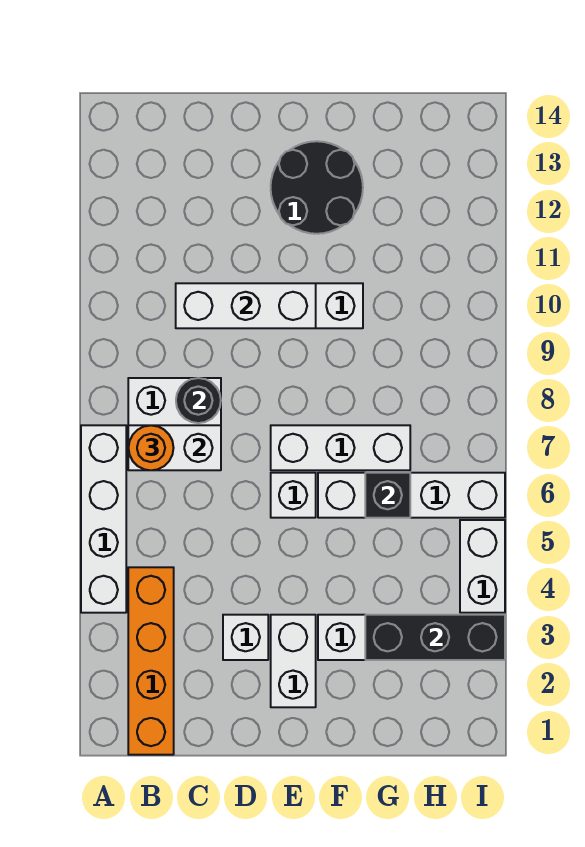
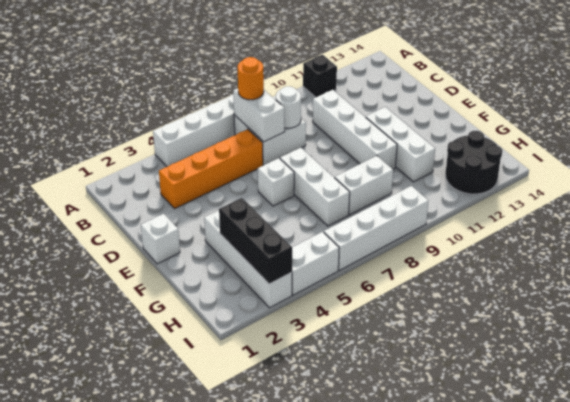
orange brick B1:B4 level 1 -> orange brick C3:C6 level 1
black round brick C8 level 2 -> white round brick C8 level 2
white brick C10:E10 level 2 -> white brick E11:G11 level 1
white brick D3 level 1 -> white brick E1 level 1
white brick E2:E3 level 1 -> white brick G8:G9 level 1
black round brick E12:F13 level 1 -> black round brick H12:I13 level 1
white brick F6:I6 level 1 -> white brick I6:I9 level 1
black brick G6 level 2 -> black brick A11 level 1

